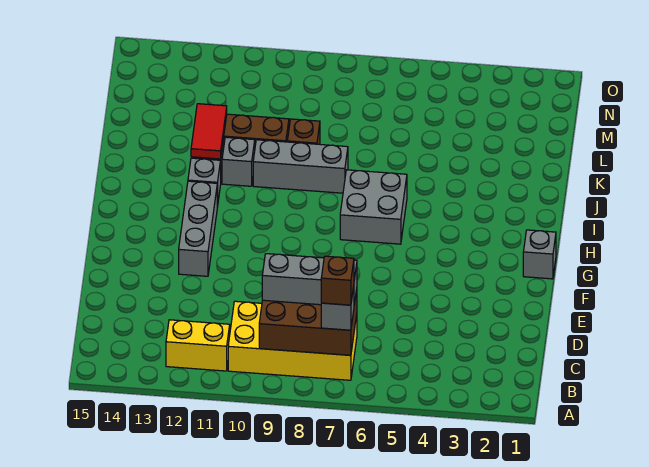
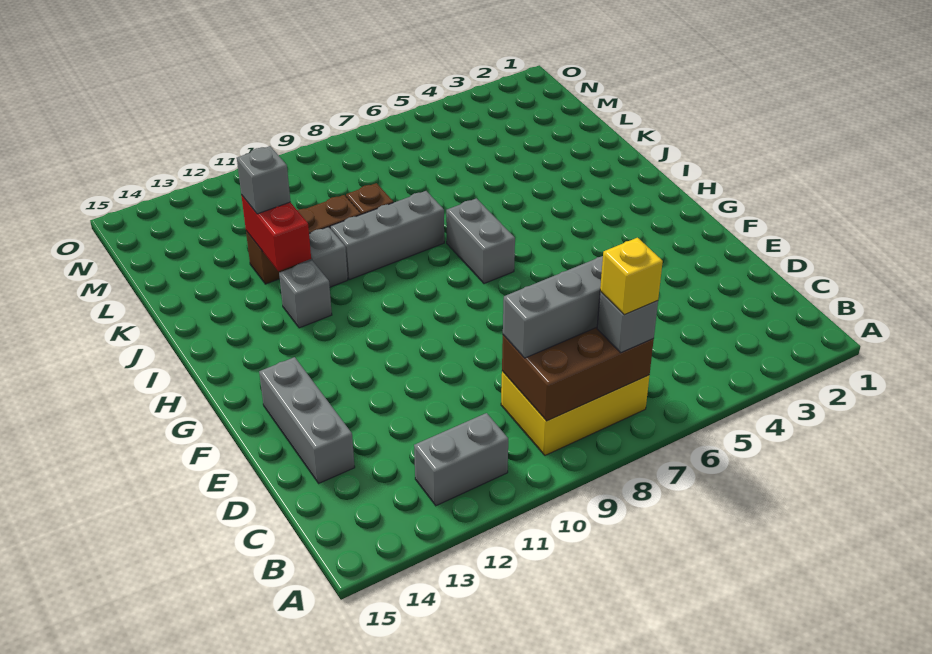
yellow brick B7:C10 level 1 -> yellow brick B7:C9 level 1
brown brick B7 level 4 -> yellow brick B7 level 4
yellow brick B11:B12 level 1 -> grey brick B11:B12 level 1
grey brick F12:H12 level 1 -> grey brick D14:F14 level 1
grey brick G1 level 1 -> grey brick K12 level 3
grey brick H6:I7 level 1 -> grey brick H7:I7 level 1
red tile J12:K12 level 2 -> red brick J12:K12 level 2

